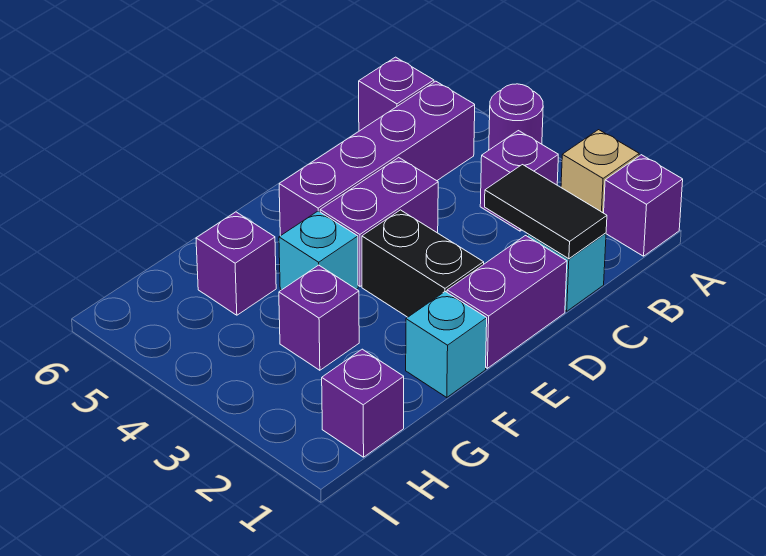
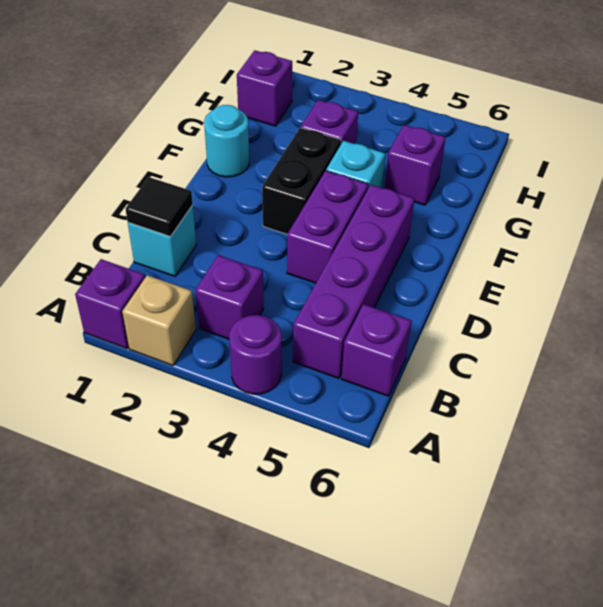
black tile C1:C2 level 2 -> black tile C1 level 2
purple brick D1:E1 level 1 -> none
black brick E2:E3 level 1 -> black brick E3:F3 level 1
cyan brick F1 level 1 -> cyan round brick F1 level 1

